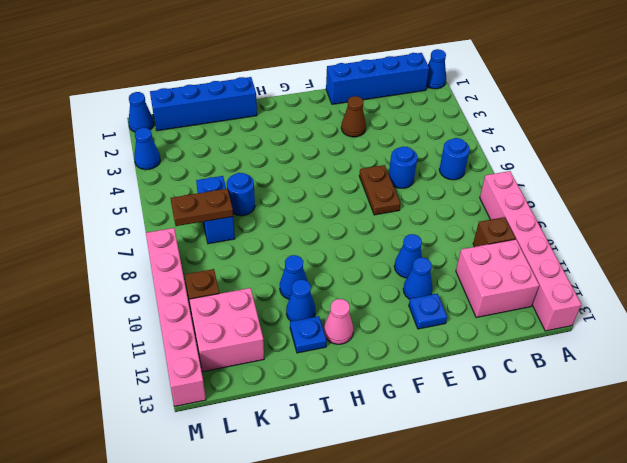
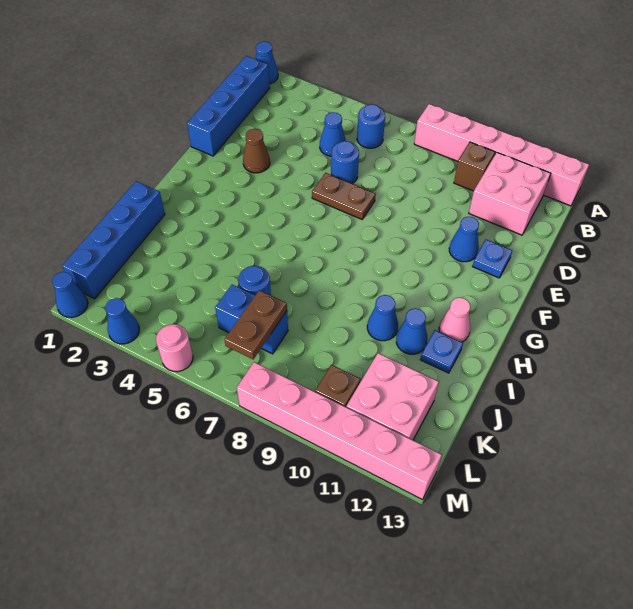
blue cone E10 level 1 -> blue cone C5 level 1
none -> pink round brick M5 level 1

